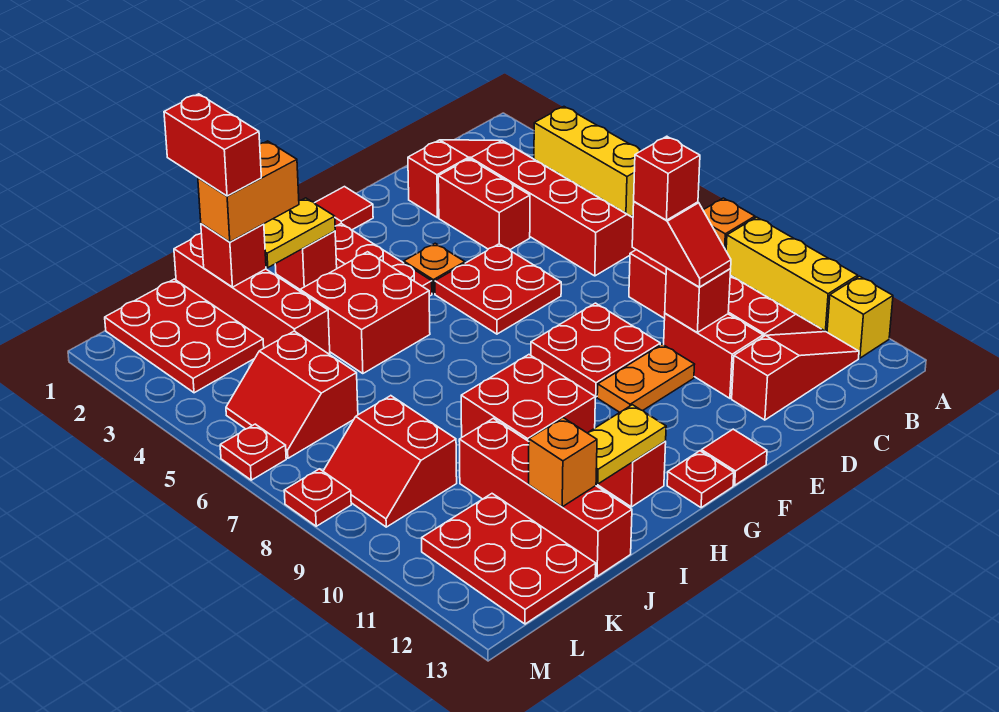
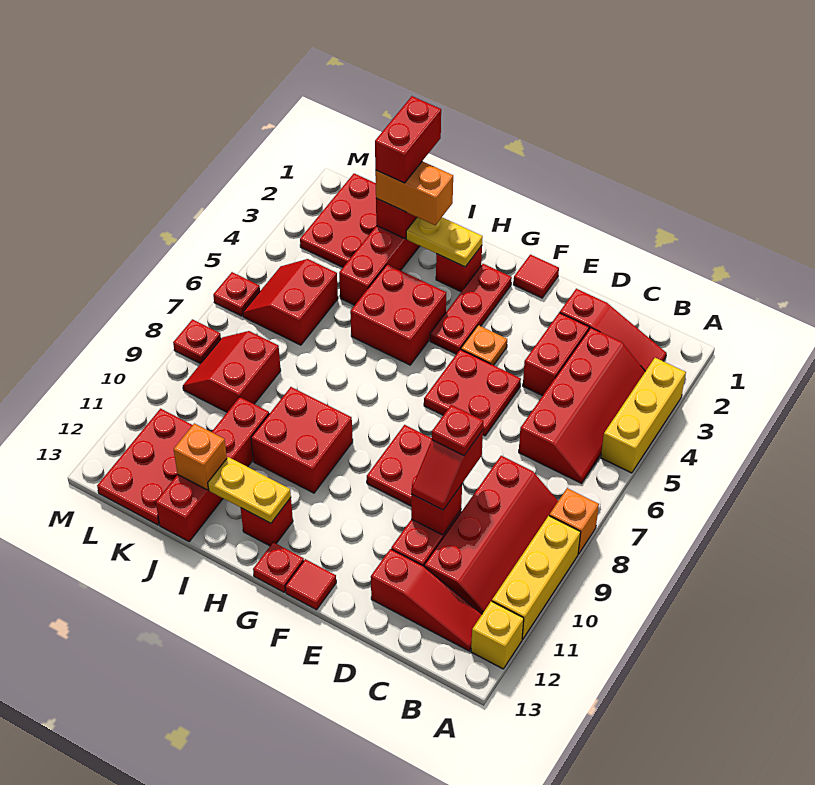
red brick D9 level 4 -> red plate D9 level 4
orange plate E10:F10 level 1 -> none

